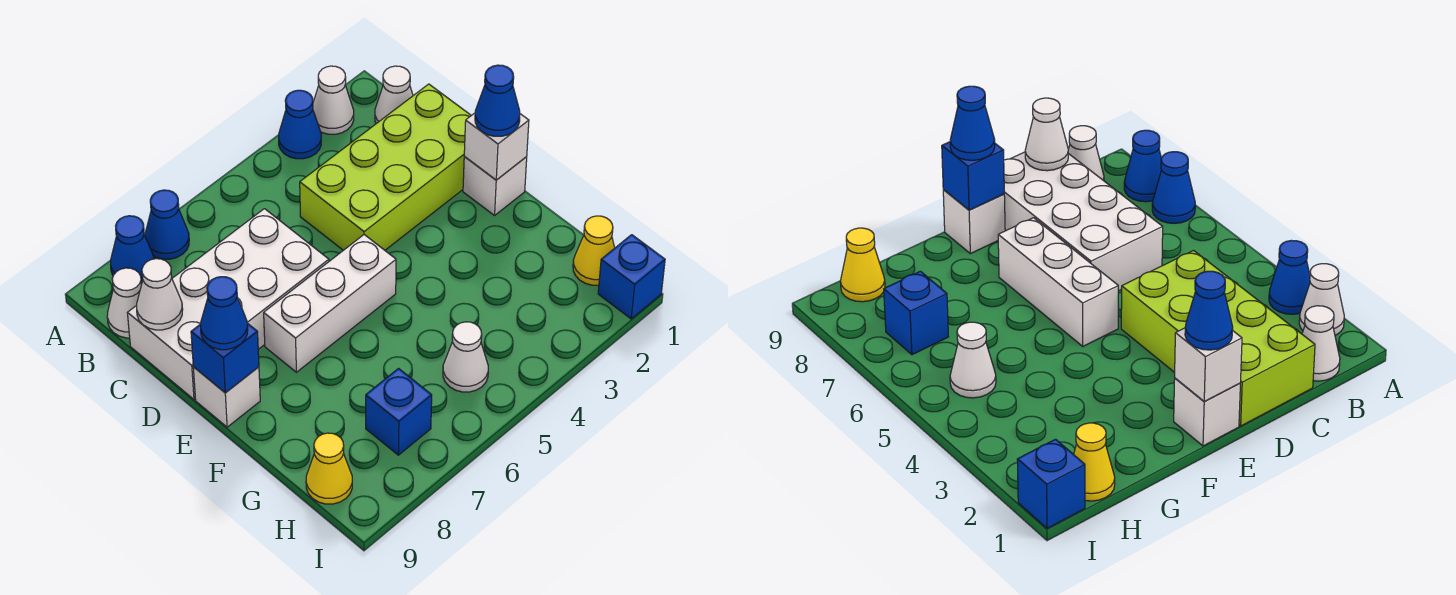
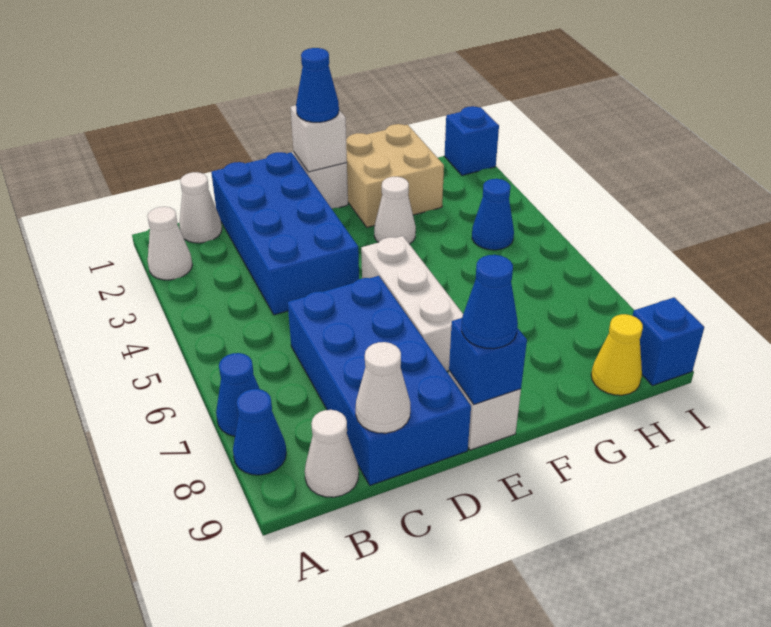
blue cone A3 level 1 -> blue cone H4 level 1
lime brick C1:D4 level 1 -> blue brick C1:D4 level 1
white brick C6:D9 level 1 -> blue brick C6:D9 level 1
none -> tan brick F1:G2 level 1
yellow cone H1 level 1 -> none
white cone H5 level 1 -> white cone F3 level 1
blue brick H7 level 1 -> blue brick I9 level 1

